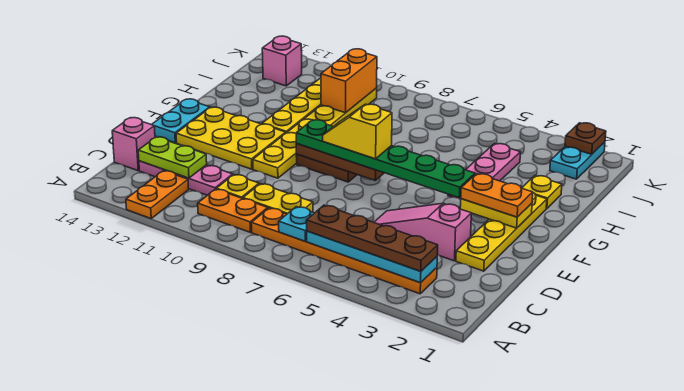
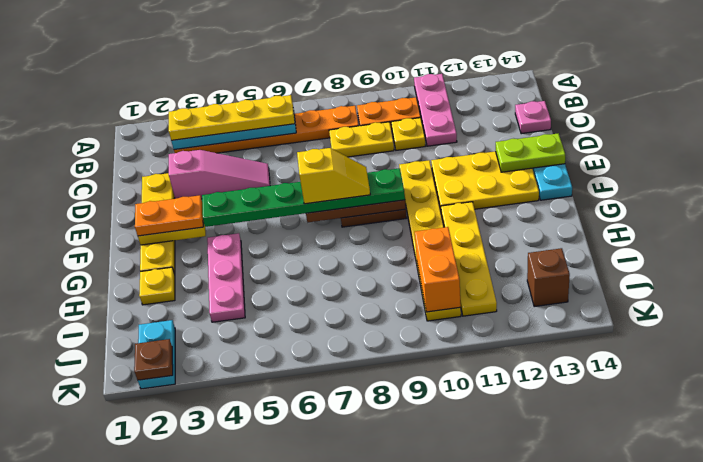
orange plate A12:B12 level 1 -> none
brown plate B3:B6 level 3 -> yellow plate B3:B6 level 3
cyan plate B7 level 2 -> none
pink plate C11:C13 level 1 -> pink plate A11:C11 level 1
lime plate C12:C13 level 2 -> lime plate E13:E14 level 2
pink brick C14 level 1 -> pink plate C14 level 1
pink brick J13 level 1 -> brown brick J13 level 1

